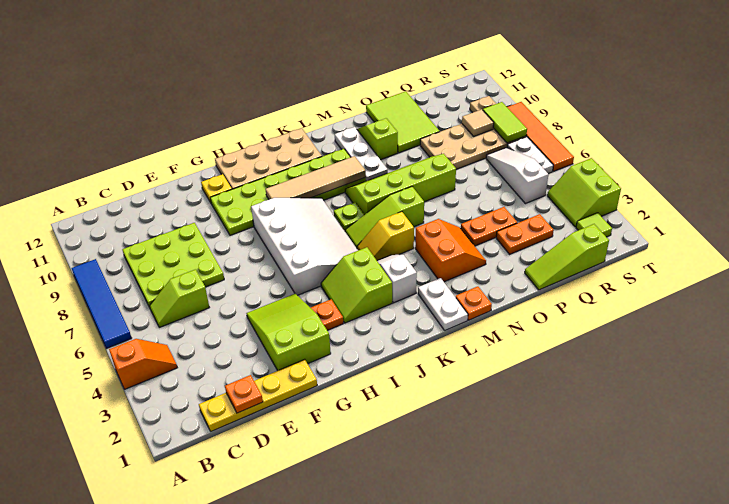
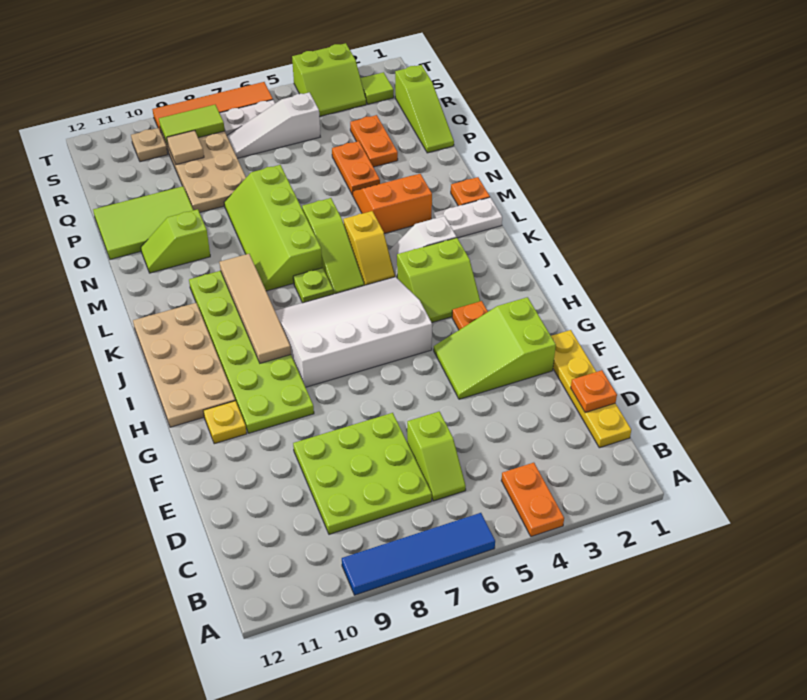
orange slope A4:B4 level 1 top A -> orange plate A4:B4 level 1
white plate M9:M11 level 1 -> none

